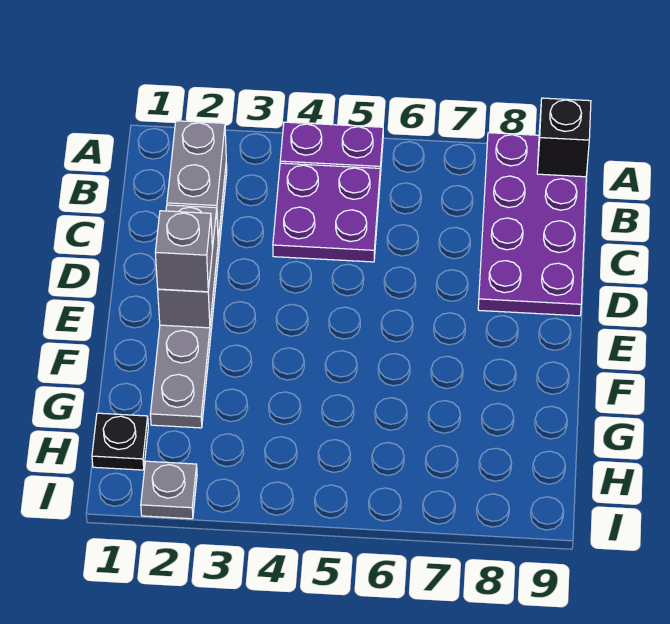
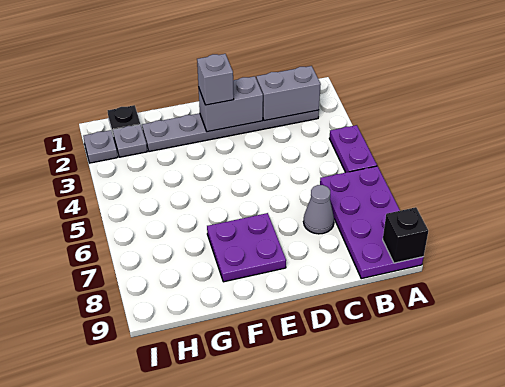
purple plate A8:D9 level 1 -> purple plate A6:B9 level 1
purple plate B4:C5 level 1 -> purple plate E7:F8 level 1
none -> grey cone C7 level 1
none -> grey plate H2 level 1

